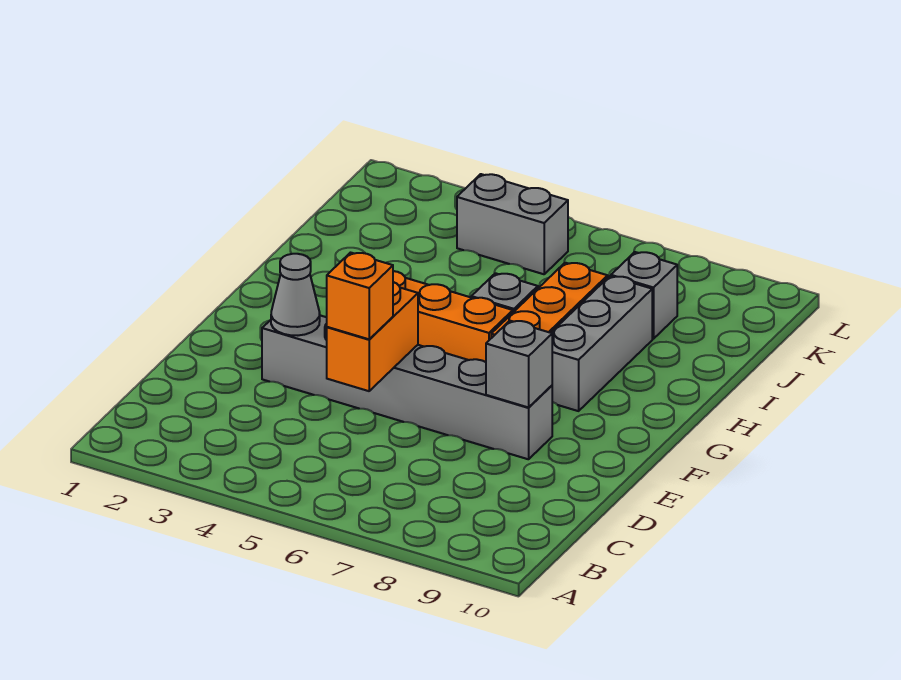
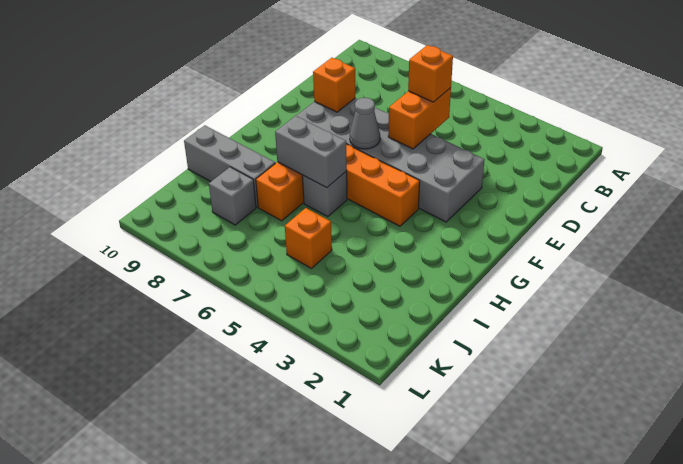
grey brick E3:E8 level 1 -> grey brick E3:F8 level 1
grey cone E3 level 2 -> grey cone F6 level 2
grey brick E8 level 2 -> orange brick E8 level 2
grey brick G8:I8 level 1 -> grey brick I8:I10 level 1
none -> orange brick J5 level 1
grey brick K4:K5 level 1 -> grey brick H6:H7 level 2

